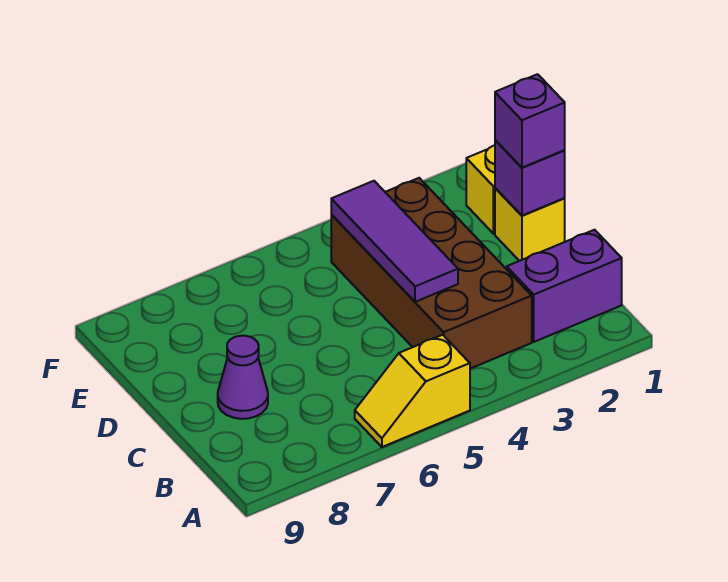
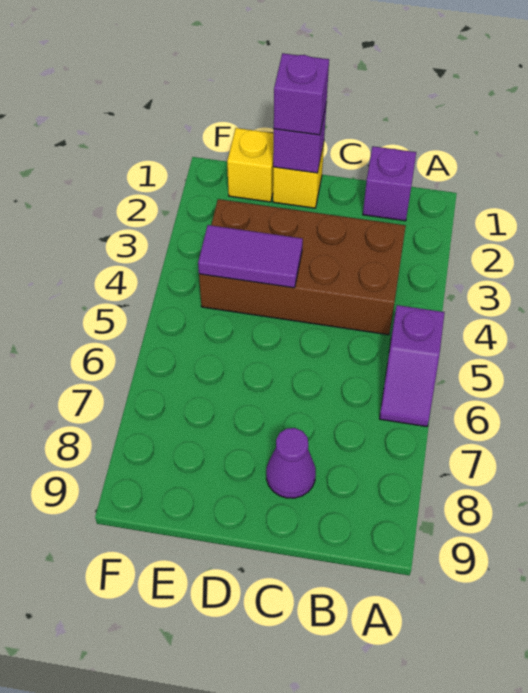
yellow slope A5:A6 level 1 top 5 -> purple slope A5:A6 level 1 top 5
purple brick B1:B2 level 1 -> purple brick B1 level 1
purple tile C4:E4 level 2 -> purple tile D4:E4 level 2

